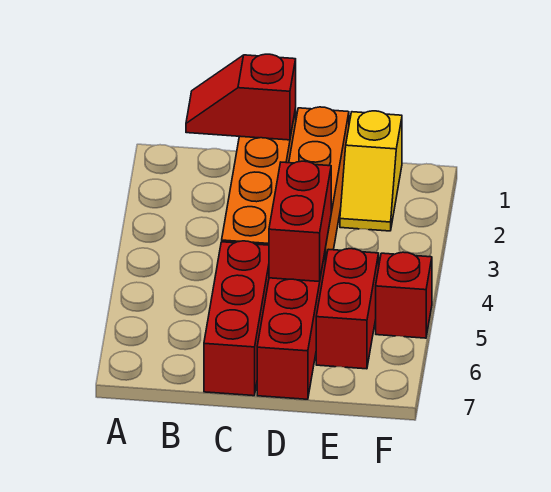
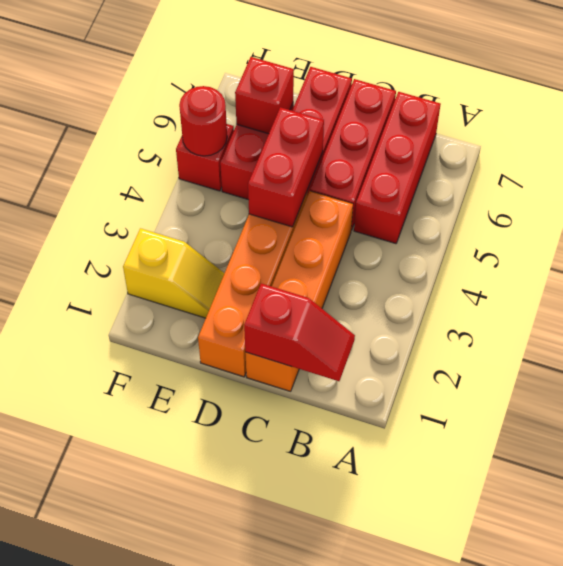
none -> red brick B5:B7 level 1
yellow slope E1:E2 level 1 top 1 -> yellow slope E2:F2 level 1 top F
none -> red brick E6 level 2
none -> red round brick F5 level 2

